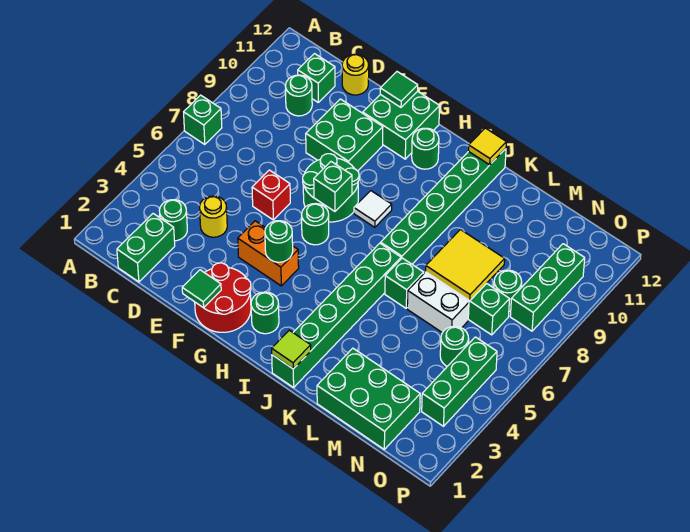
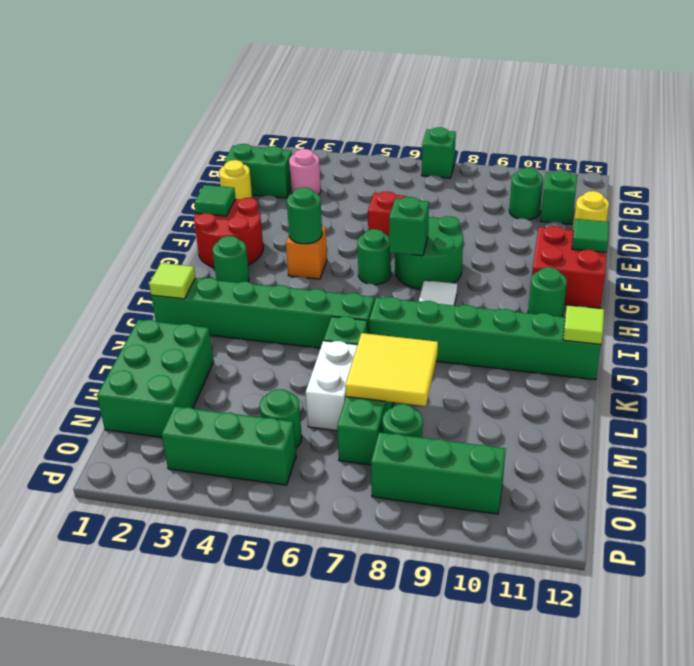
green round brick C3 level 1 -> pink round brick C3 level 1
yellow round brick D4 level 1 -> yellow round brick D1 level 1
green brick E9:F10 level 1 -> none
orange brick F4:G4 level 1 -> orange brick G4 level 1
green brick F11:G12 level 1 -> red brick F11:G12 level 1
yellow tile J12 level 2 -> lime tile J12 level 2

